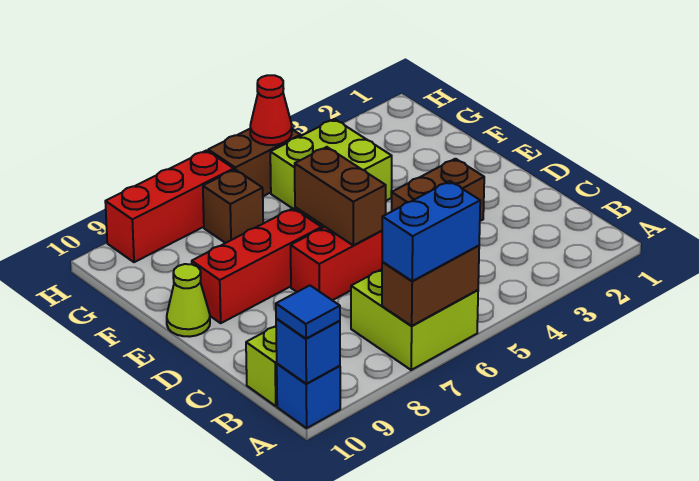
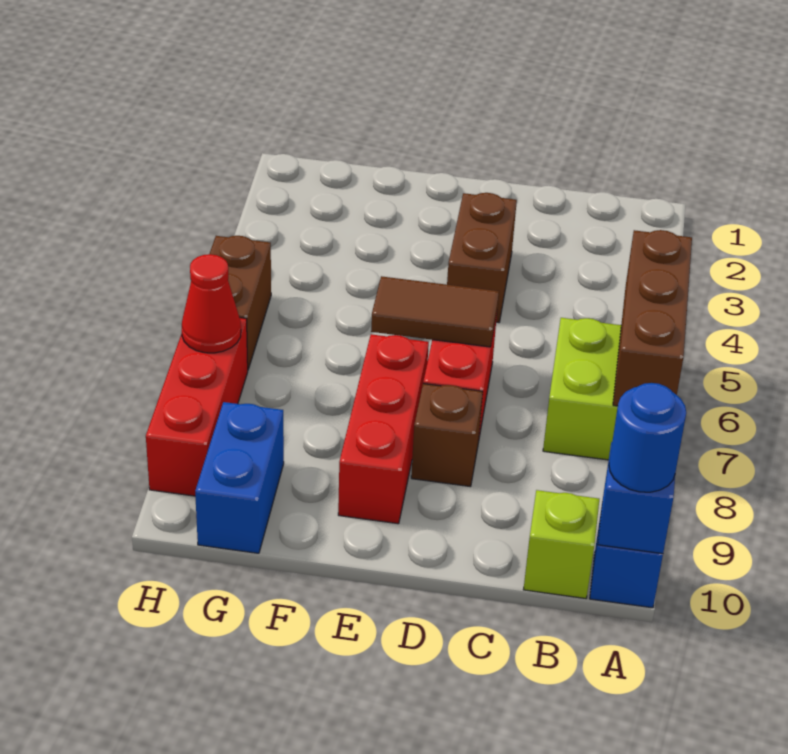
brown brick A6:A7 level 2 -> brown brick A5:A7 level 2
blue brick A6:A7 level 3 -> blue brick G9:G10 level 1
blue tile A10 level 3 -> blue round brick A10 level 3
brown brick D6:E6 level 2 -> brown tile D6:E6 level 2
lime cone E10 level 1 -> none
lime brick F4:G5 level 1 -> none
brown brick G7 level 1 -> brown brick D8 level 1
red cone H5 level 2 -> red cone H7 level 2

